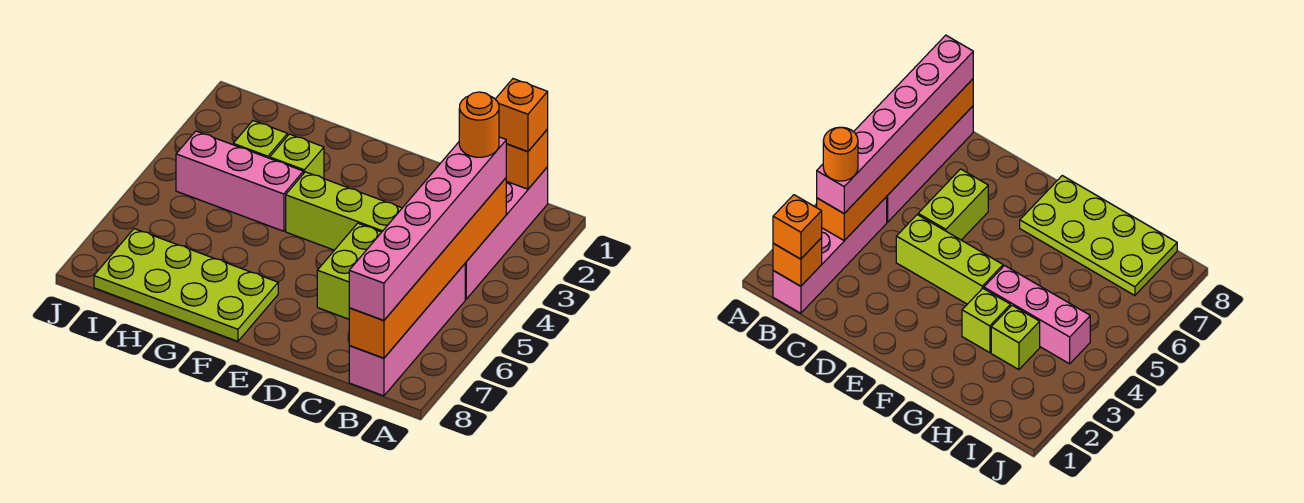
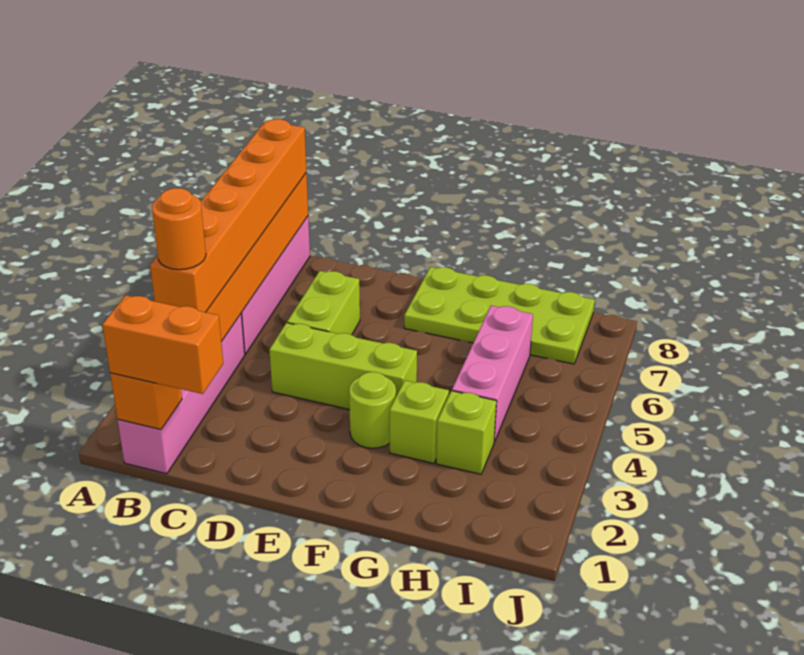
orange brick B1 level 3 -> orange brick B1:C1 level 3
pink brick B3:B8 level 3 -> orange brick B3:B8 level 3
none -> lime round brick F3 level 1
pink brick G4:I4 level 1 -> pink brick H4:H6 level 1

